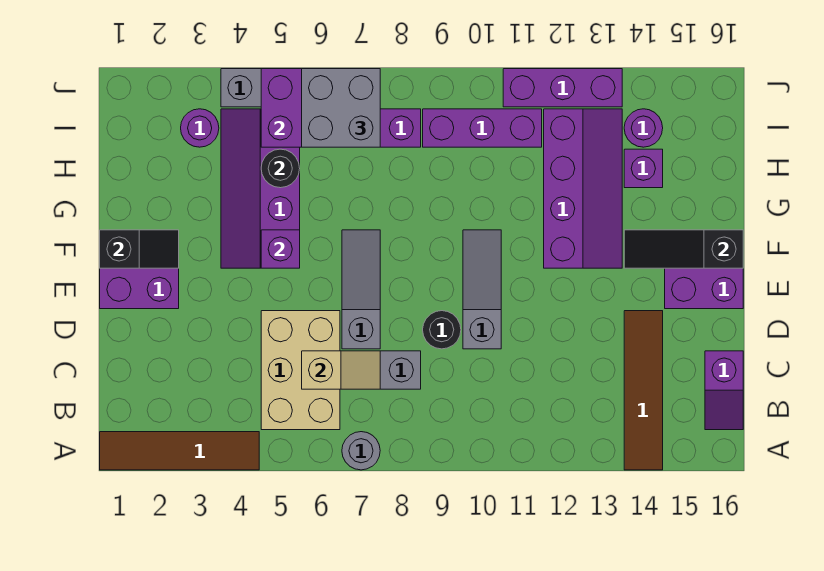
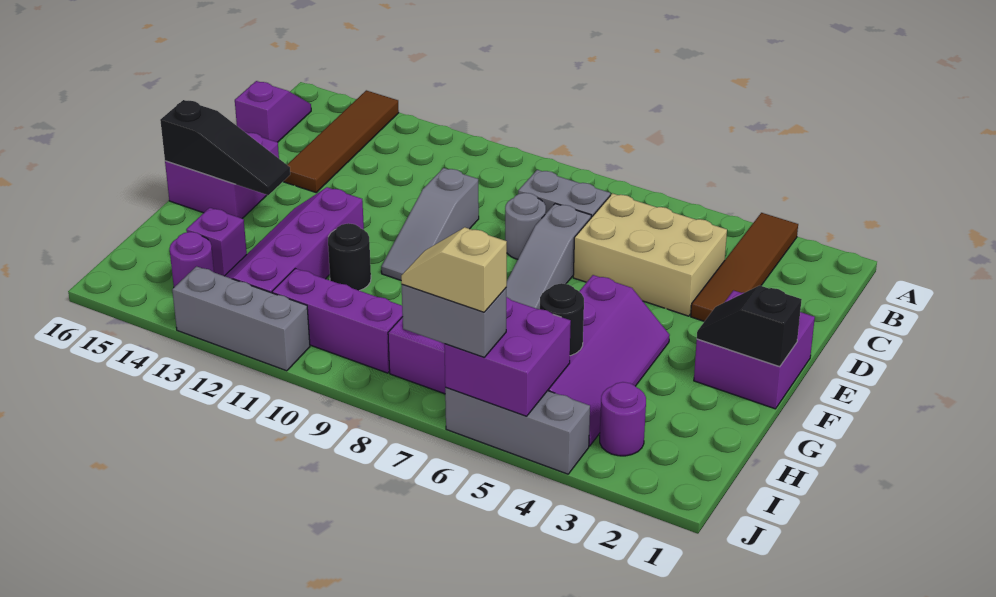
brown tile A1:A4 level 1 -> brown tile A3:D3 level 1
grey round brick A7 level 1 -> grey round brick D8 level 1
tan brick B5:D6 level 1 -> tan brick C4:D6 level 1
tan slope C6:C7 level 2 top 6 -> tan slope J6:J7 level 4 top 6
black round brick D9 level 1 -> black round brick G11 level 1
purple brick F5 level 2 -> none
grey brick I6:J7 level 3 -> grey brick J6:J7 level 3
purple brick J11:J13 level 1 -> grey brick J11:J13 level 1

